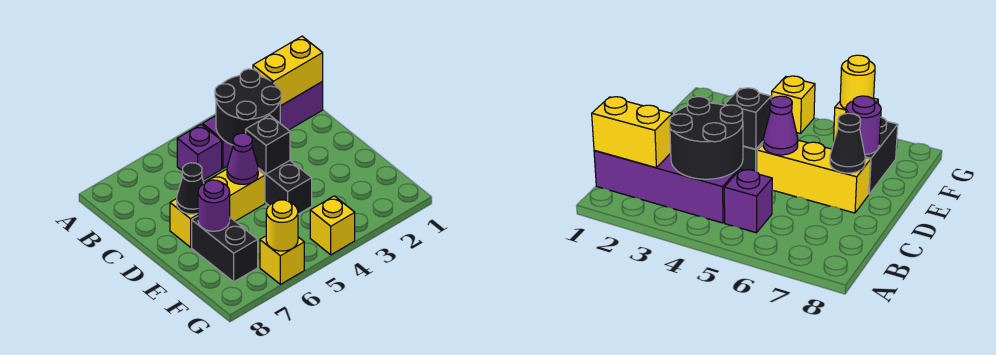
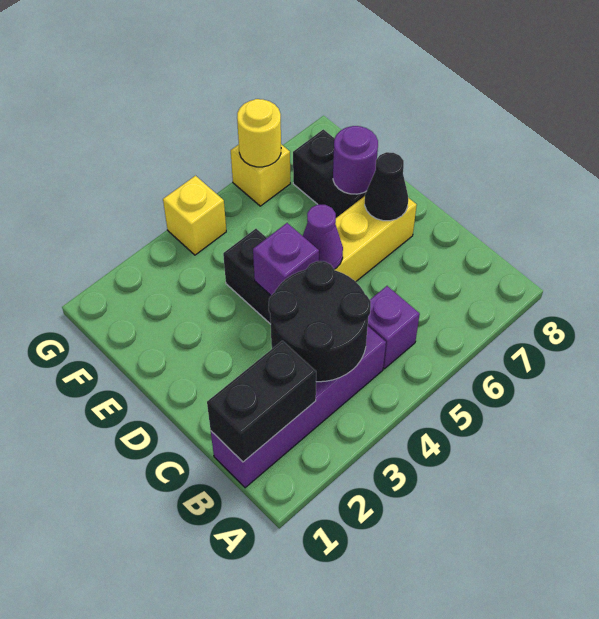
yellow brick B1:B2 level 2 -> black brick B1:B2 level 2
black brick D4 level 2 -> purple brick D4 level 2

